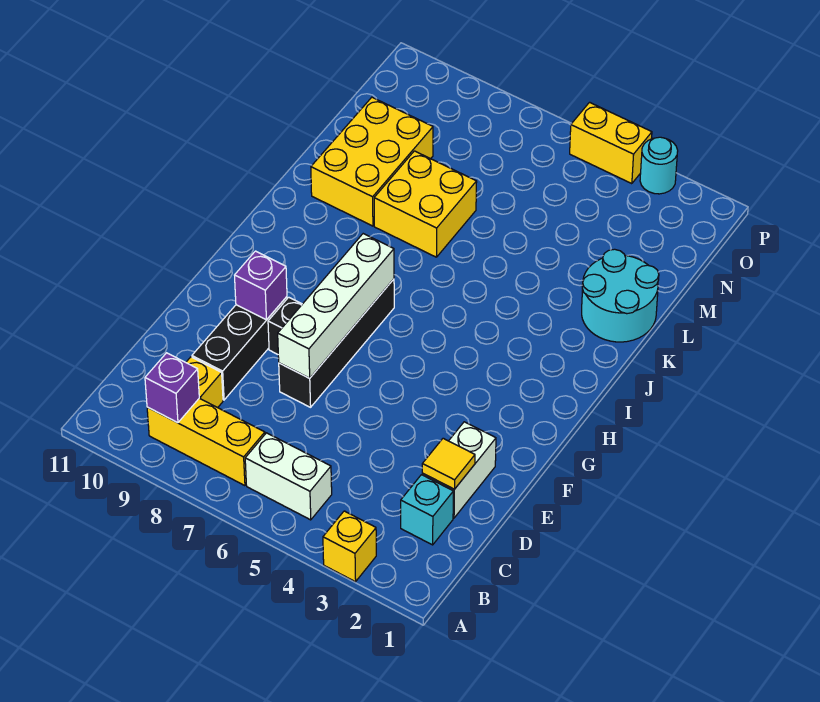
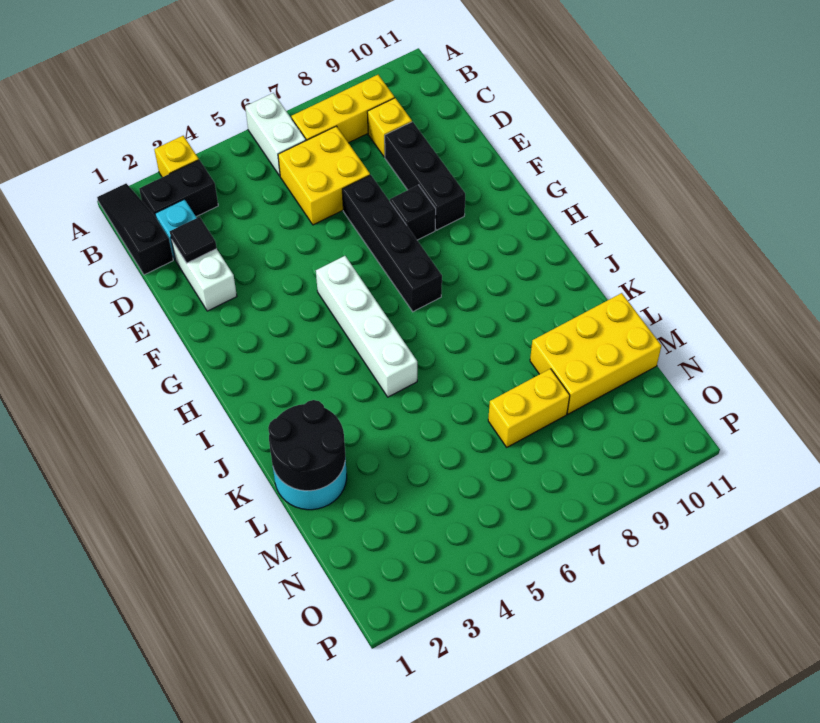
none -> black slope A1:C1 level 1 top C
none -> black brick B2:B3 level 1
white brick B5:B6 level 1 -> white brick A6:B6 level 1
purple brick B9 level 2 -> none
yellow tile D2 level 2 -> black tile D2 level 2
white brick E7:H7 level 2 -> white brick G5:J5 level 1
purple brick F9 level 2 -> none
none -> black round brick K1:L2 level 2
yellow brick K7:L8 level 1 -> yellow brick C6:D7 level 1
yellow brick K9:M10 level 1 -> yellow brick L9:M11 level 1
cyan round brick P3 level 1 -> none
yellow brick P4:P5 level 1 -> yellow brick M7:M8 level 1

